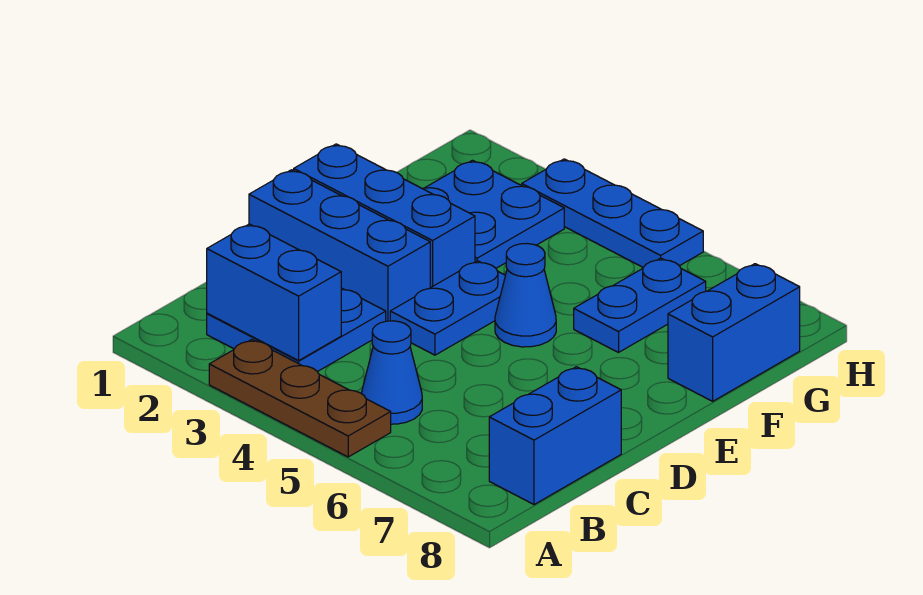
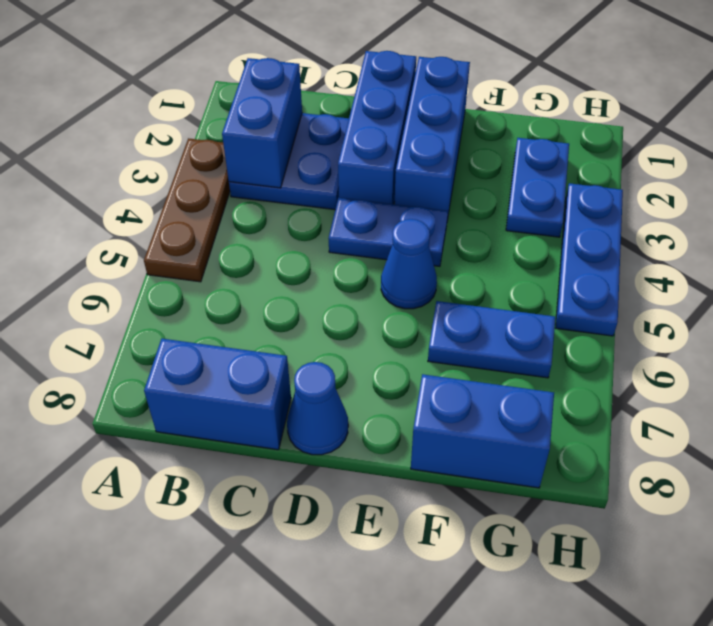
blue cone B5 level 1 -> blue cone D8 level 1
blue plate F2:G3 level 1 -> blue plate G2:G3 level 1

